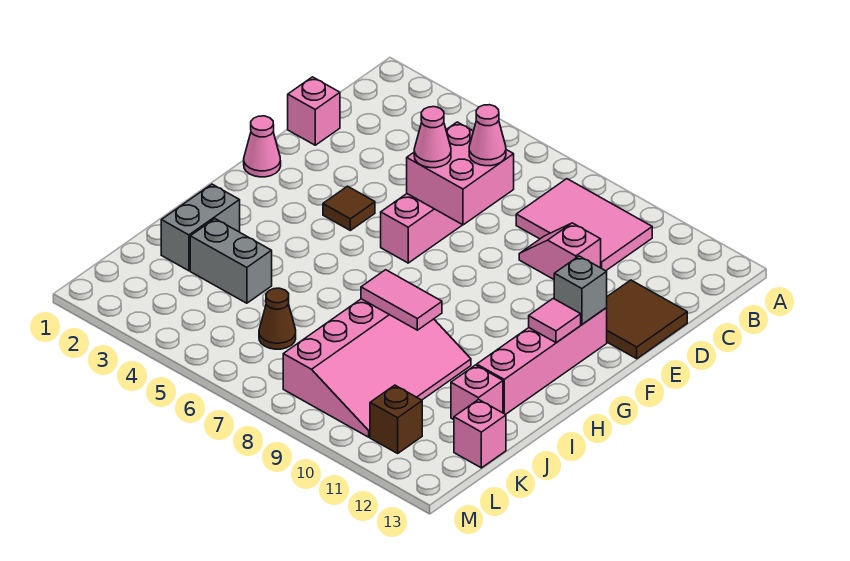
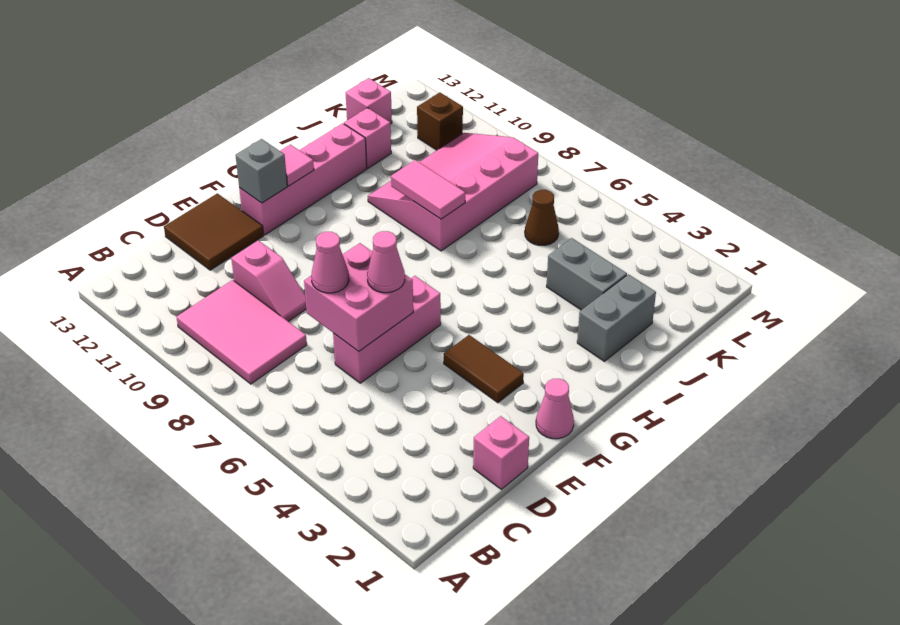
brown tile F4 level 1 -> brown tile F3:F4 level 1

